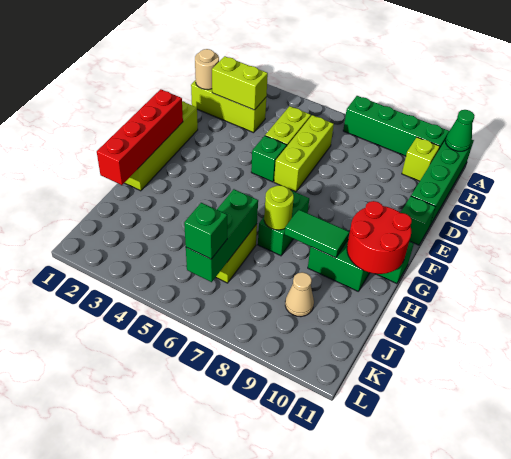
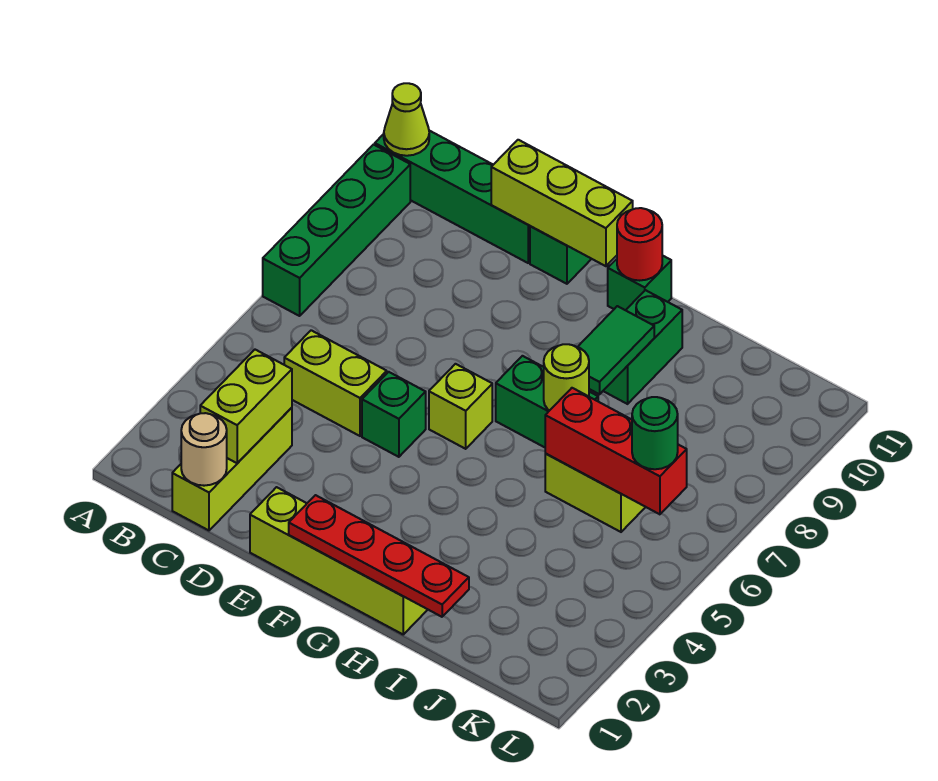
green cone A11 level 2 -> lime cone A11 level 2
lime brick B10 level 1 -> lime brick F6 level 1
lime brick C6:E6 level 1 -> lime brick D11:F11 level 2
red brick F1:I1 level 2 -> red plate F1:I1 level 2
red round brick G10:H11 level 2 -> red round brick G11 level 2
green brick I6:K6 level 2 -> red brick I6:K6 level 2
tan cone J9 level 1 -> none
green brick K6 level 3 -> green round brick K6 level 3

